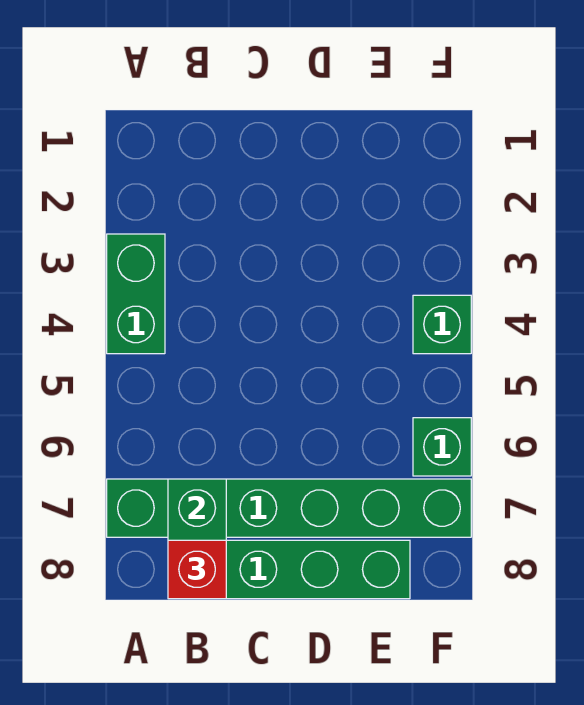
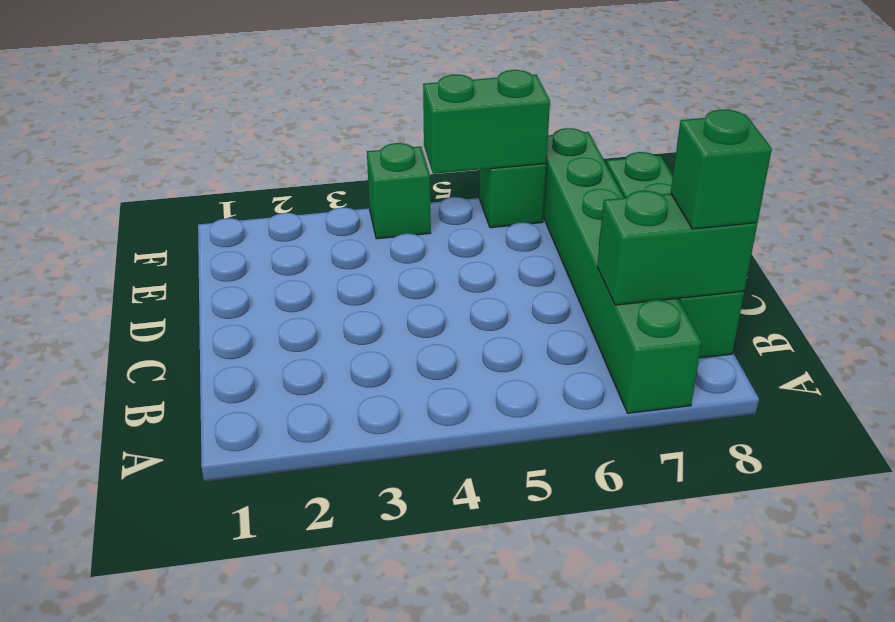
green brick A3:A4 level 1 -> green brick F5:F6 level 2
red brick B8 level 3 -> green brick B8 level 3

